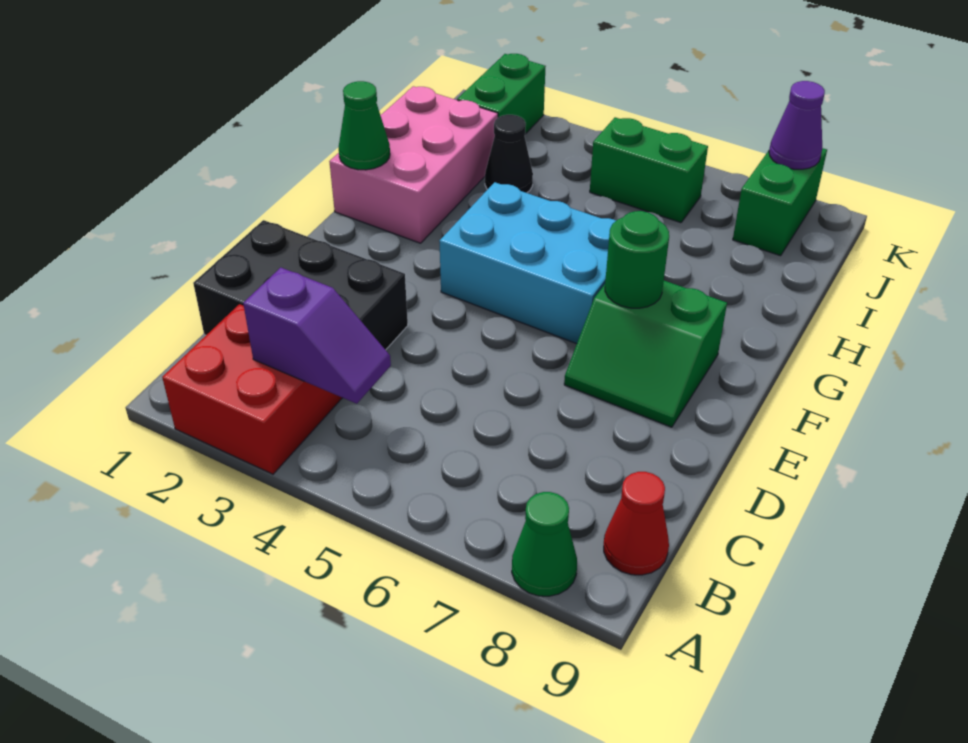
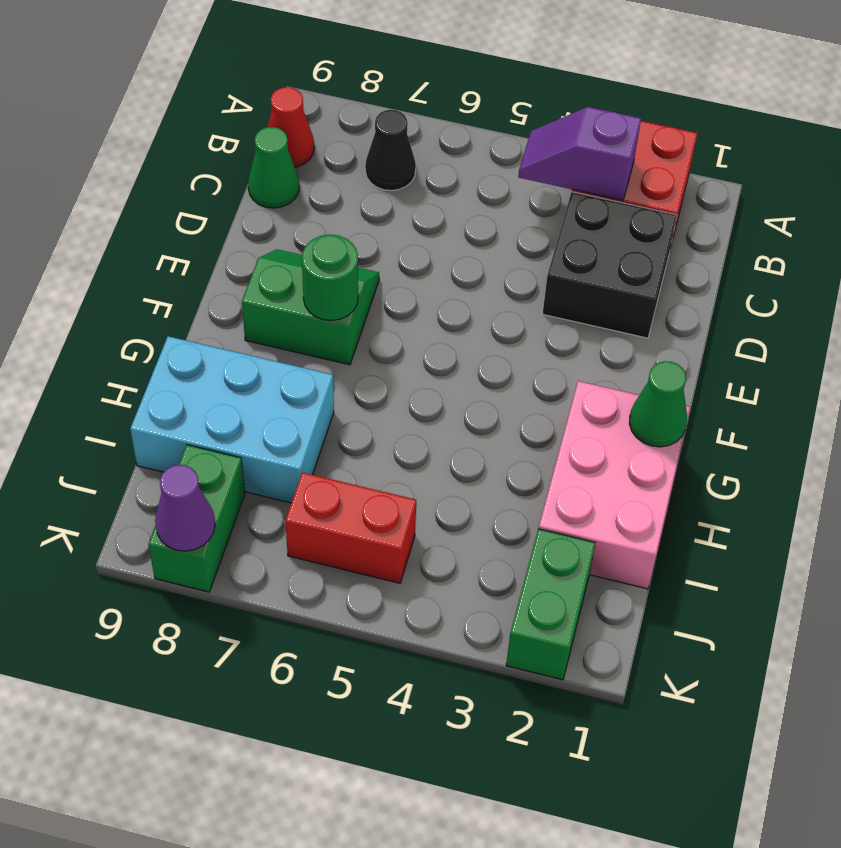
green cone A8 level 1 -> green cone C9 level 1
black brick C1:D3 level 1 -> black brick C2:D3 level 1
cyan brick F4:G6 level 1 -> cyan brick H7:I9 level 1
black cone I3 level 1 -> black cone B7 level 1
green brick J5:J6 level 1 -> red brick J5:J6 level 1

